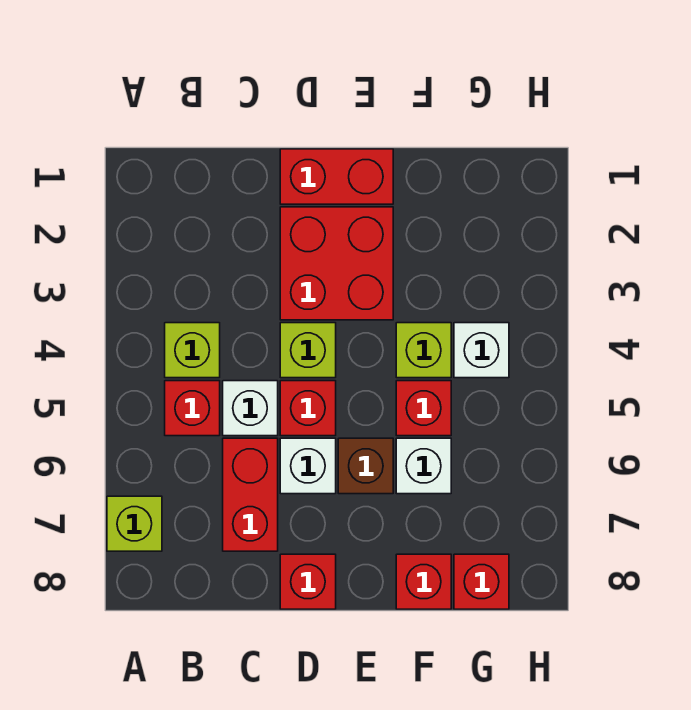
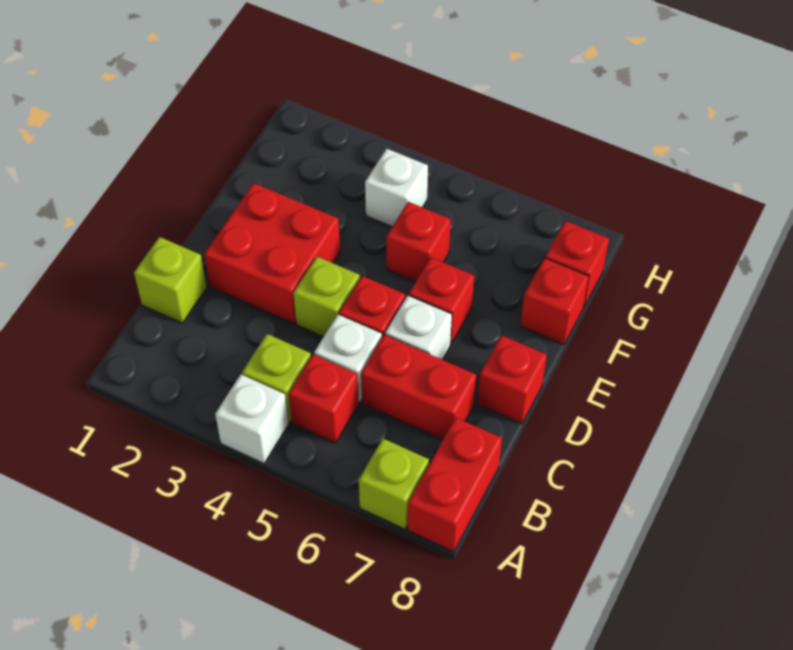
red brick D1:E1 level 1 -> red brick A8:B8 level 1
brown brick E6 level 1 -> red brick E6 level 1
lime brick F4 level 1 -> lime brick C1 level 1
white brick F6 level 1 -> white brick A4 level 1

